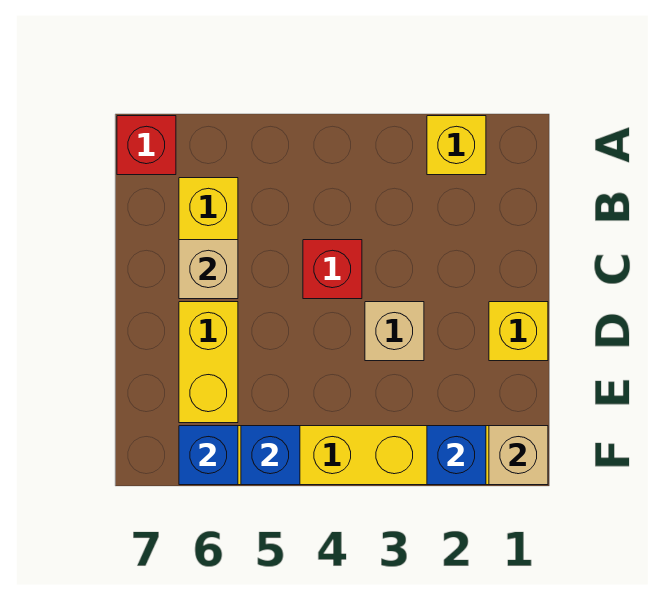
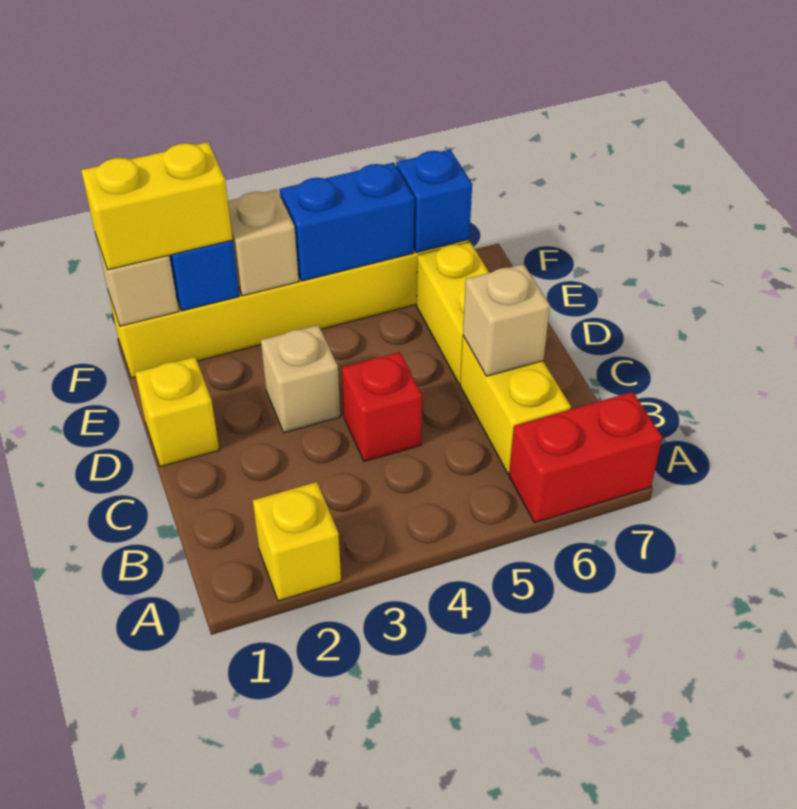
red brick A7 level 1 -> red brick A6:A7 level 1
none -> yellow brick F1:F2 level 3
none -> tan brick F3 level 2
blue brick F5 level 2 -> blue brick F4:F5 level 2

